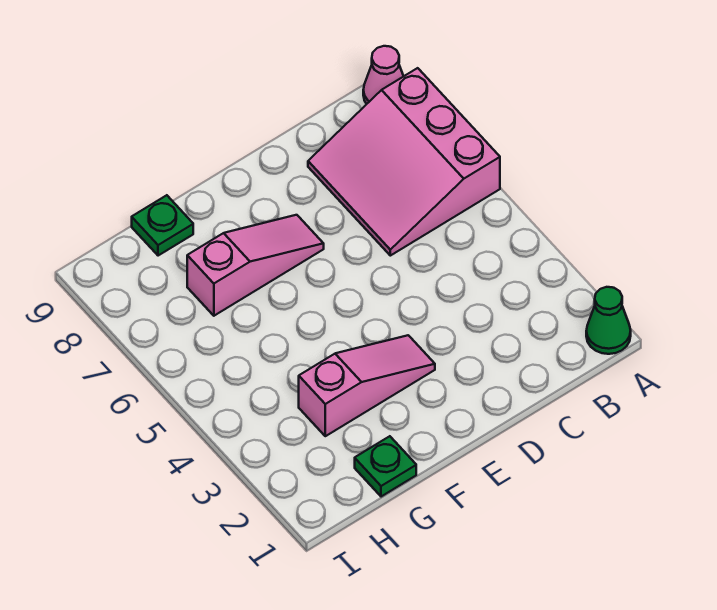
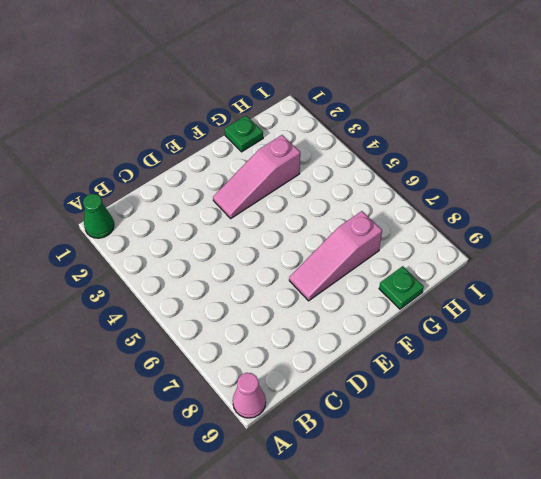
pink slope A6:C8 level 1 top A -> none

